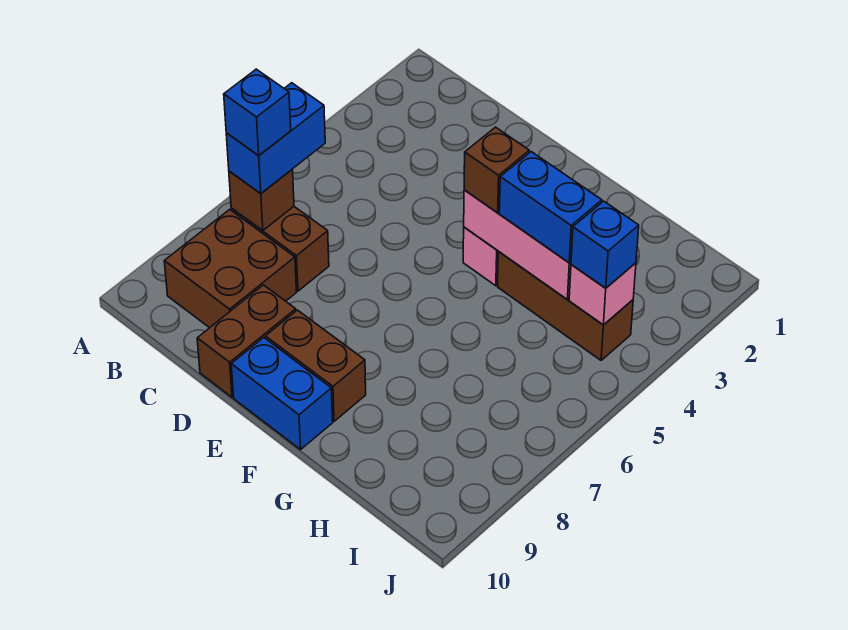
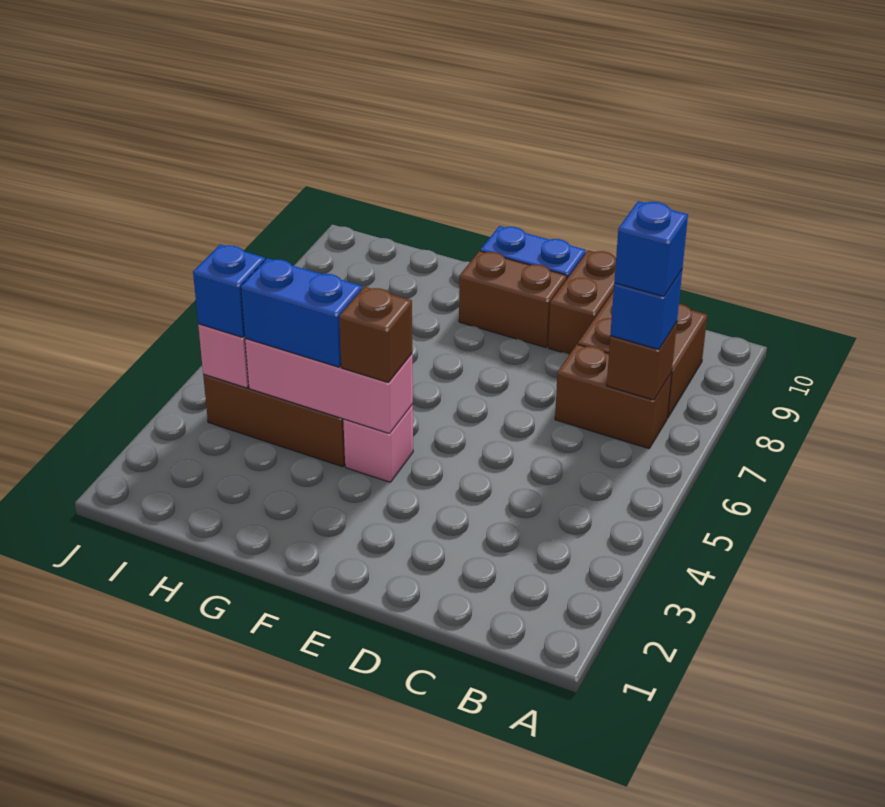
blue brick B6:B7 level 3 -> blue brick B7 level 3

